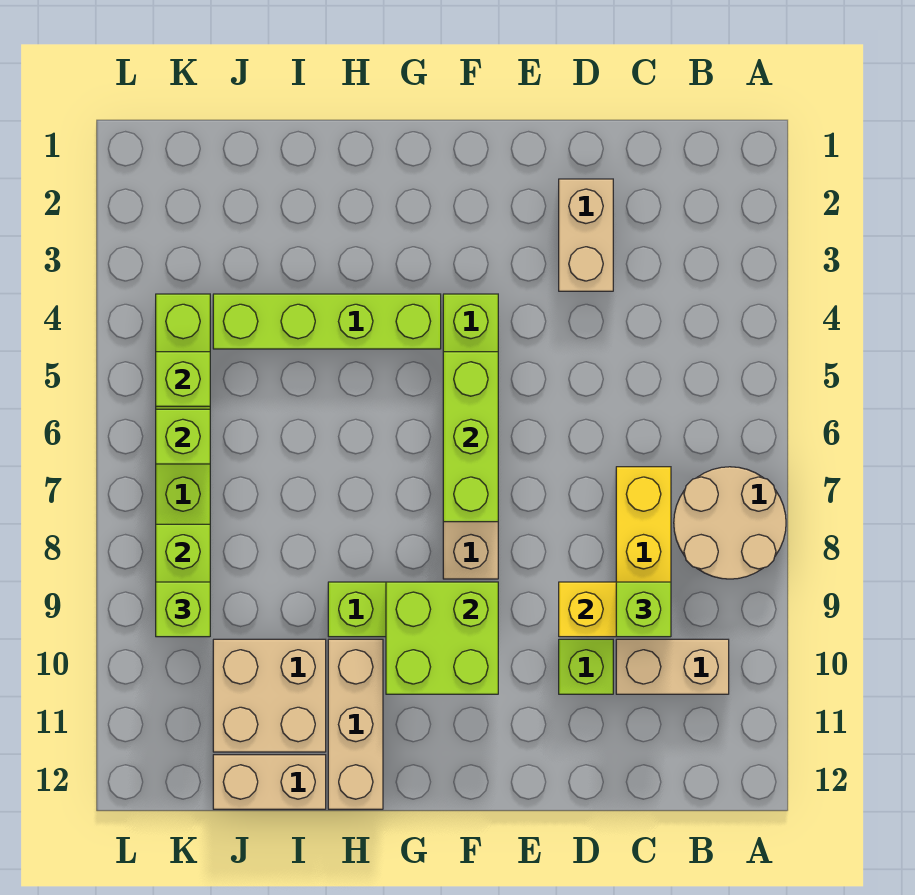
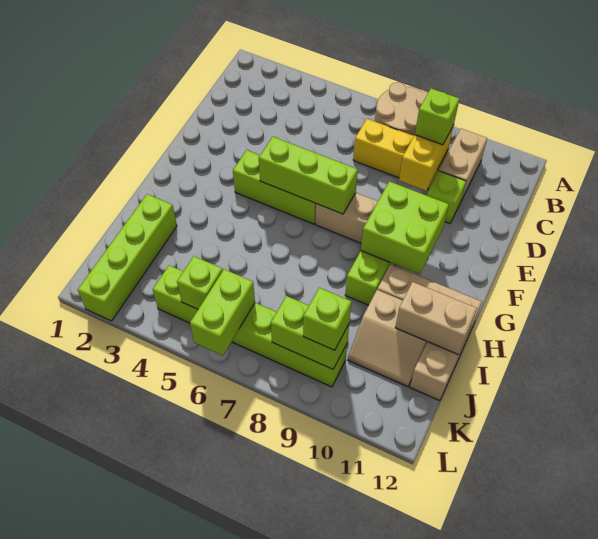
tan brick D2:D3 level 1 -> tan brick I11:I12 level 2
lime brick G4:J4 level 1 -> lime brick I2:L2 level 1
tan brick I10:J11 level 1 -> tan slope I10:J11 level 1 top I
lime brick K6 level 2 -> lime brick K6:L6 level 2

